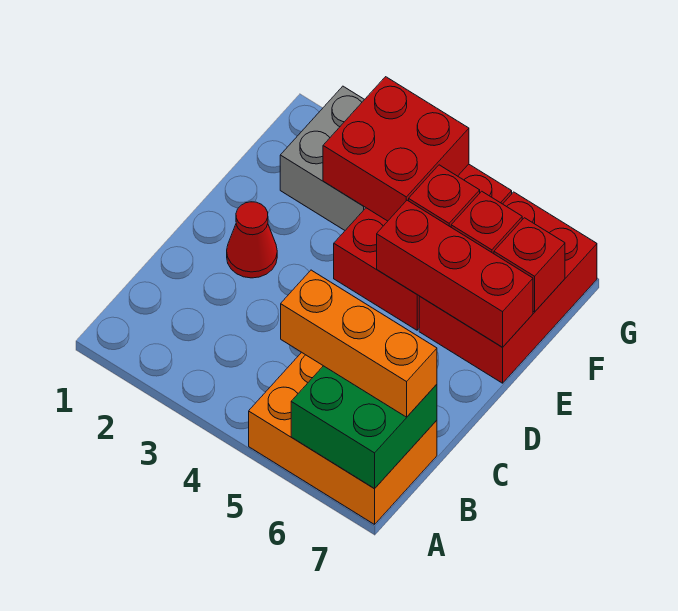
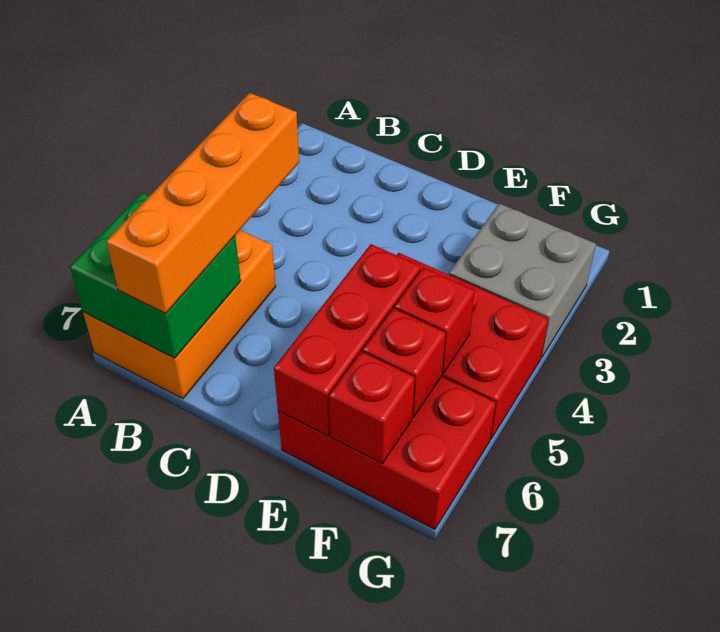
orange brick B5:B7 level 3 -> orange brick B4:B7 level 3
red cone D2 level 1 -> none
red brick F3:G4 level 2 -> none

